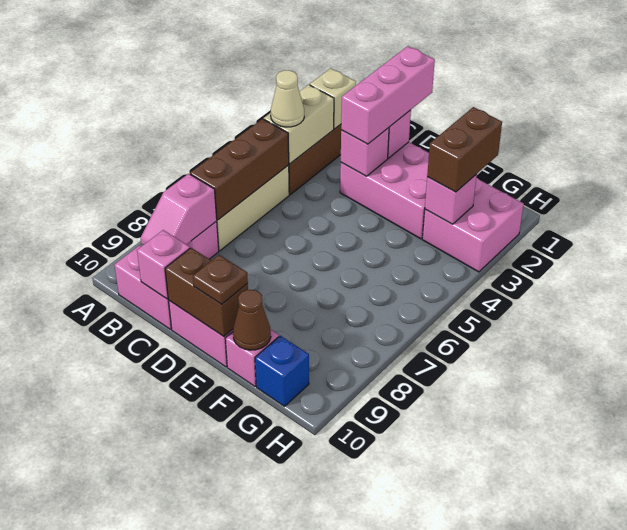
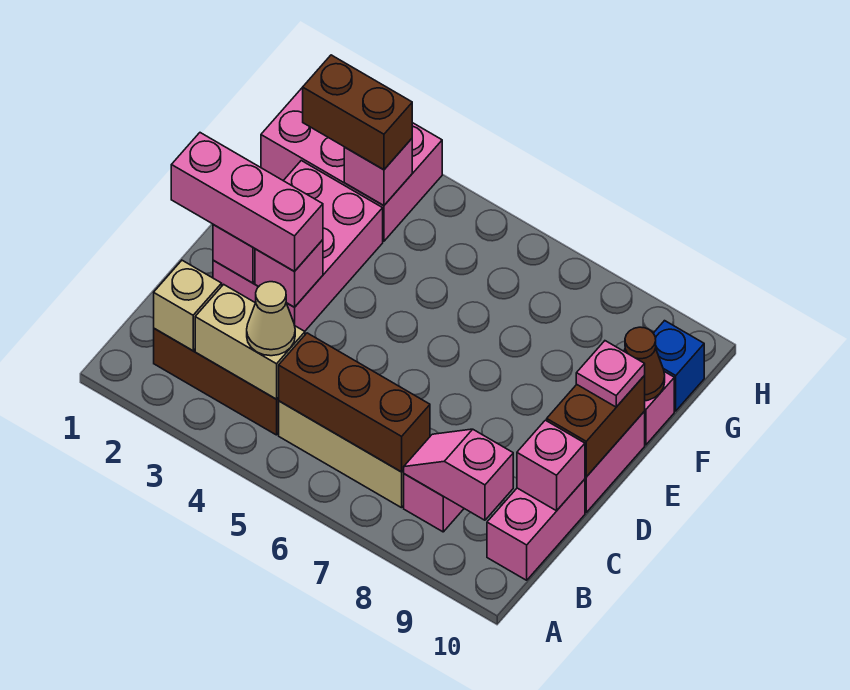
pink slope B8:B9 level 2 top 8 -> pink slope B8:B9 level 2 top 9
brown plate E10 level 3 -> pink plate E10 level 3
pink brick G2:H3 level 1 -> pink brick G1:H3 level 1

